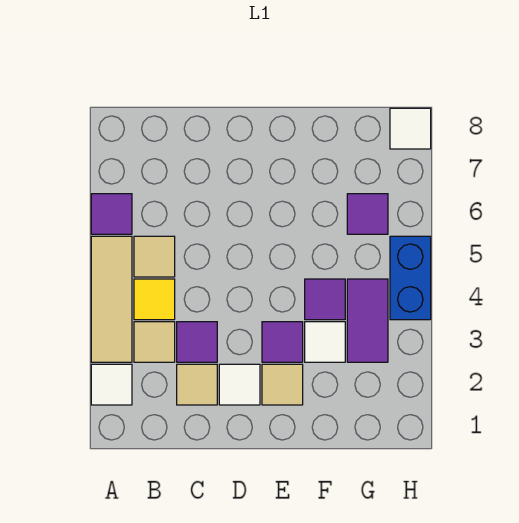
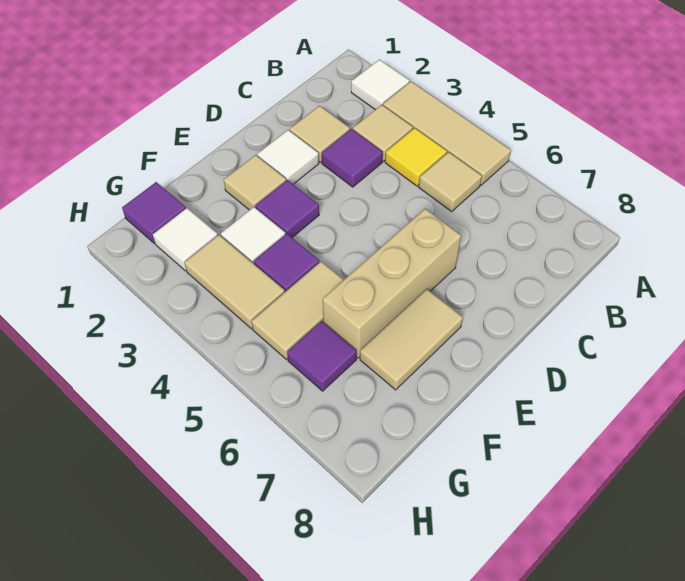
purple tile A6 level 1 -> purple tile G1 level 1
none -> tan brick D6:F6 level 1
none -> tan tile E7:F7 level 1
none -> tan tile F5:G5 level 1
purple tile G3:G4 level 1 -> tan tile G3:G4 level 1
blue brick H4:H5 level 1 -> none
white tile H8 level 1 -> white tile G2 level 1

